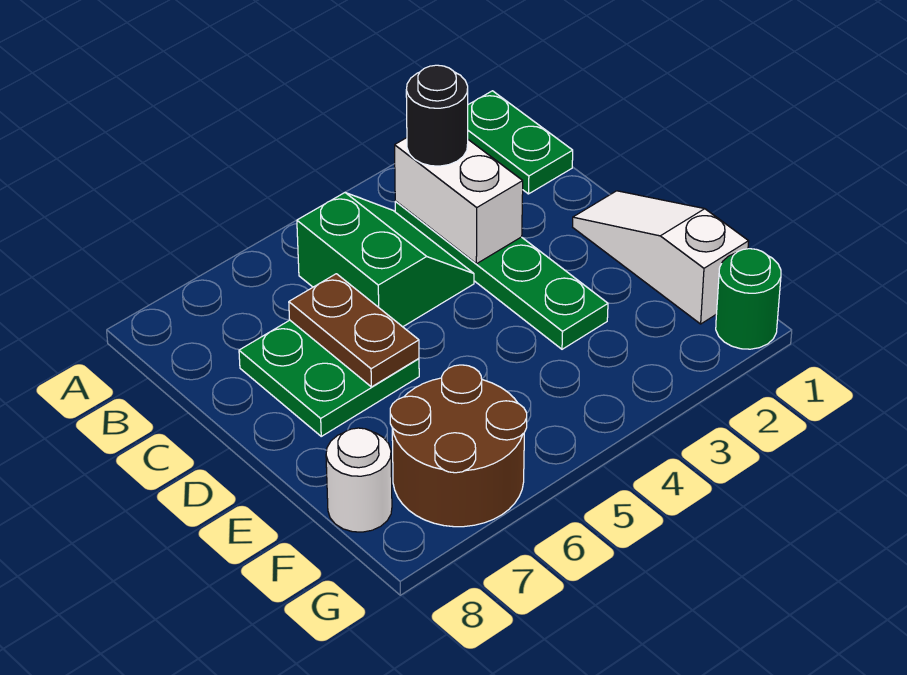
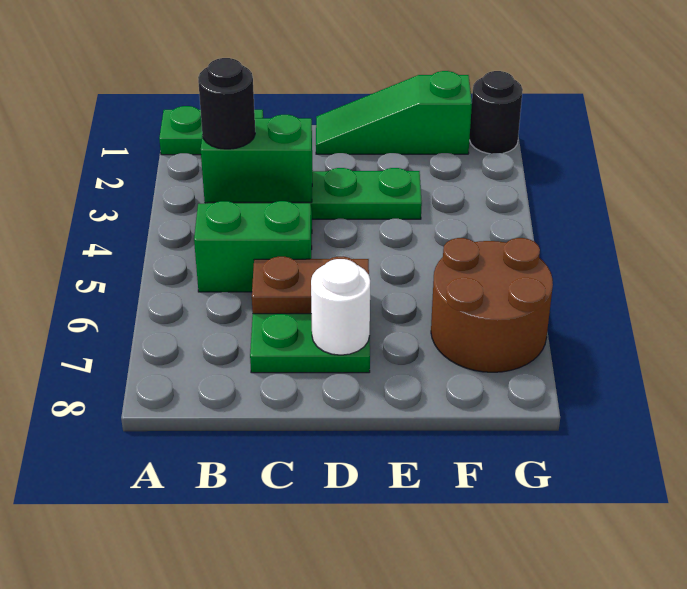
white brick B3:C3 level 2 -> green brick B3:C3 level 2
white slope D1:F1 level 1 top F -> green slope D1:F1 level 1 top F
white round brick F8 level 1 -> white round brick D7 level 2
green round brick G1 level 1 -> black round brick G1 level 1

